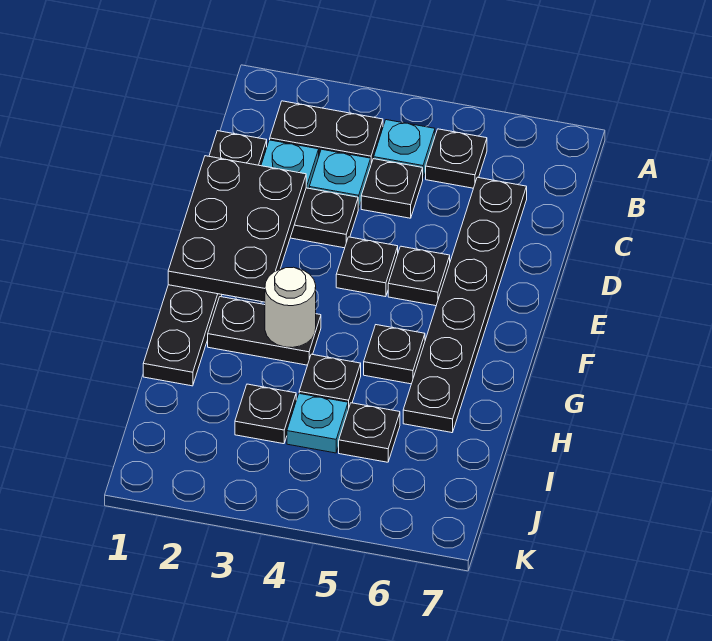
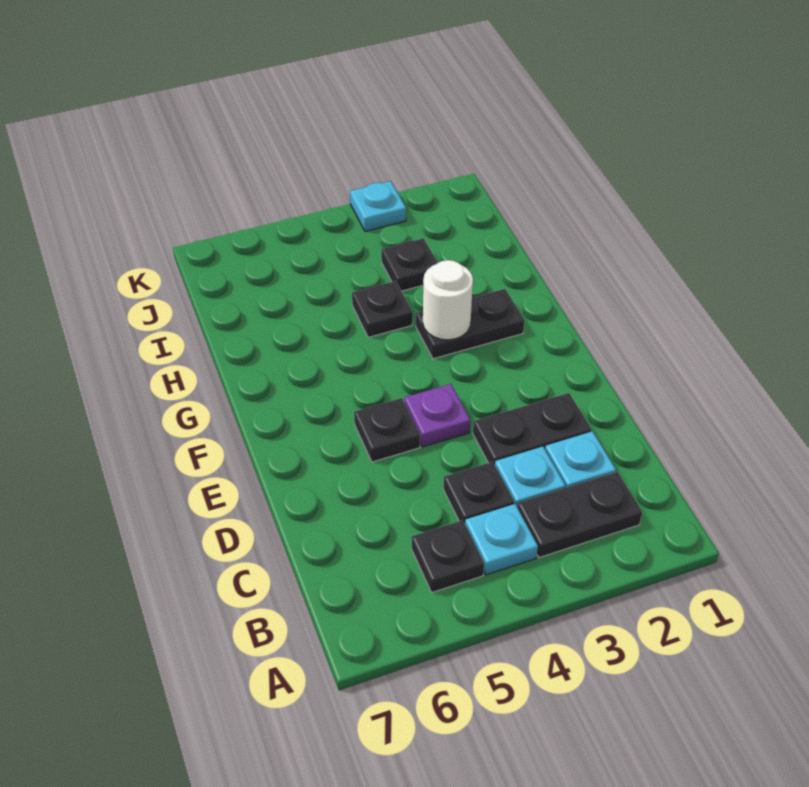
black plate C1:H1 level 1 -> none
black plate C6:H6 level 1 -> none
black plate D1:F2 level 2 -> none
black plate E4 level 1 -> purple plate E4 level 1
black plate G5 level 1 -> none
cyan plate I4 level 1 -> cyan plate K3 level 1
black plate I5 level 1 -> none

